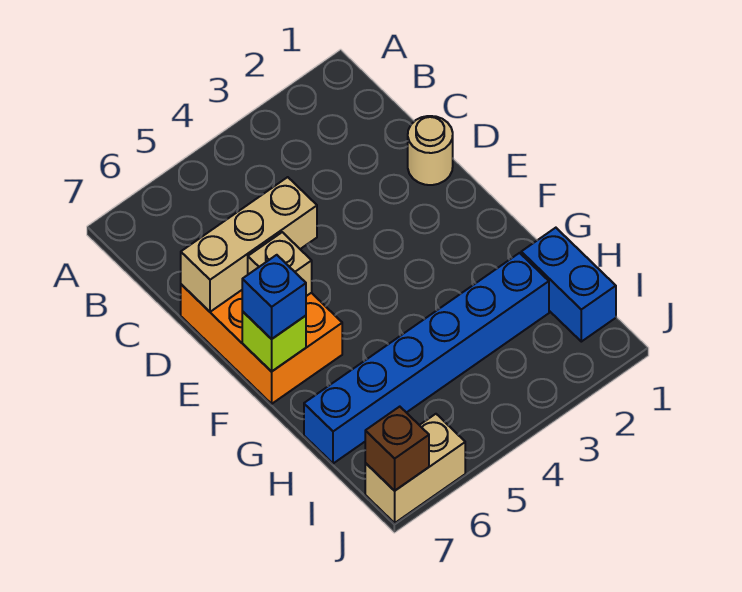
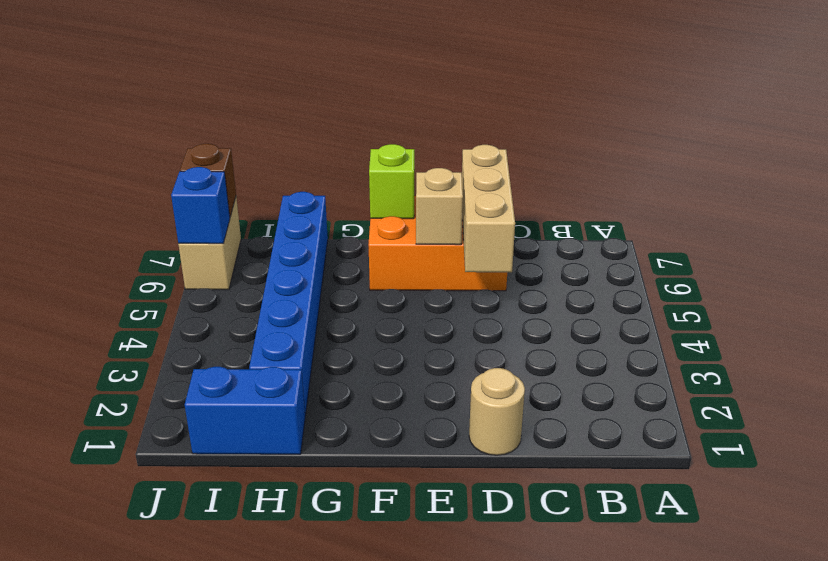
blue brick F7 level 3 -> blue brick J6 level 2

